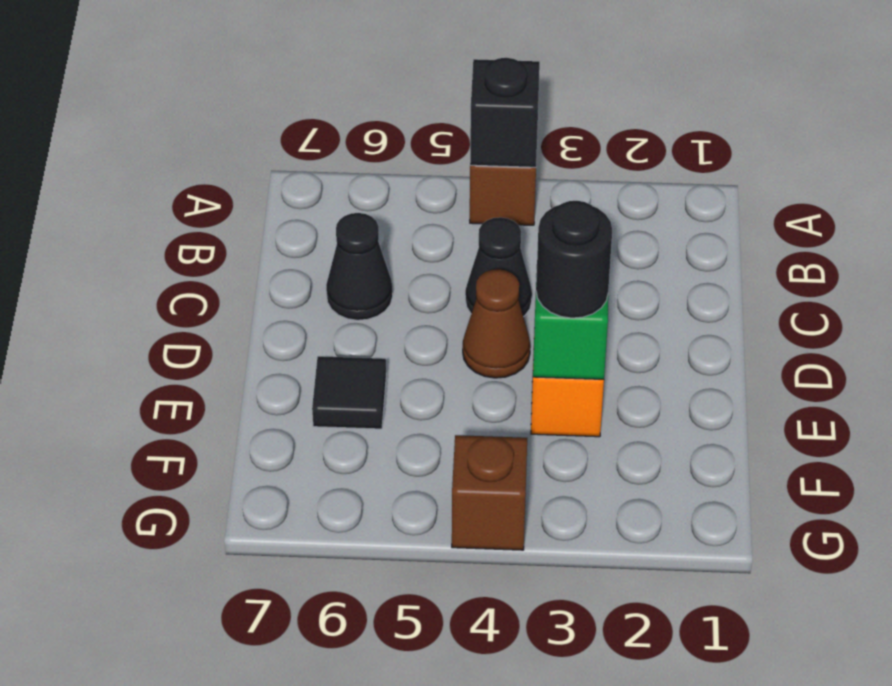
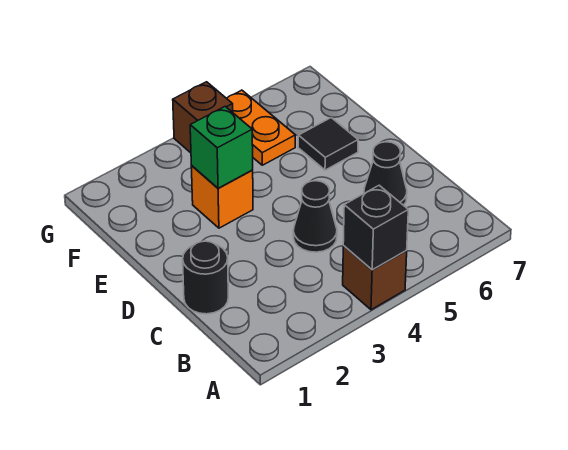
brown cone D4 level 1 -> none
black round brick E3 level 3 -> black round brick C1 level 1
none -> orange plate F5:G5 level 1

